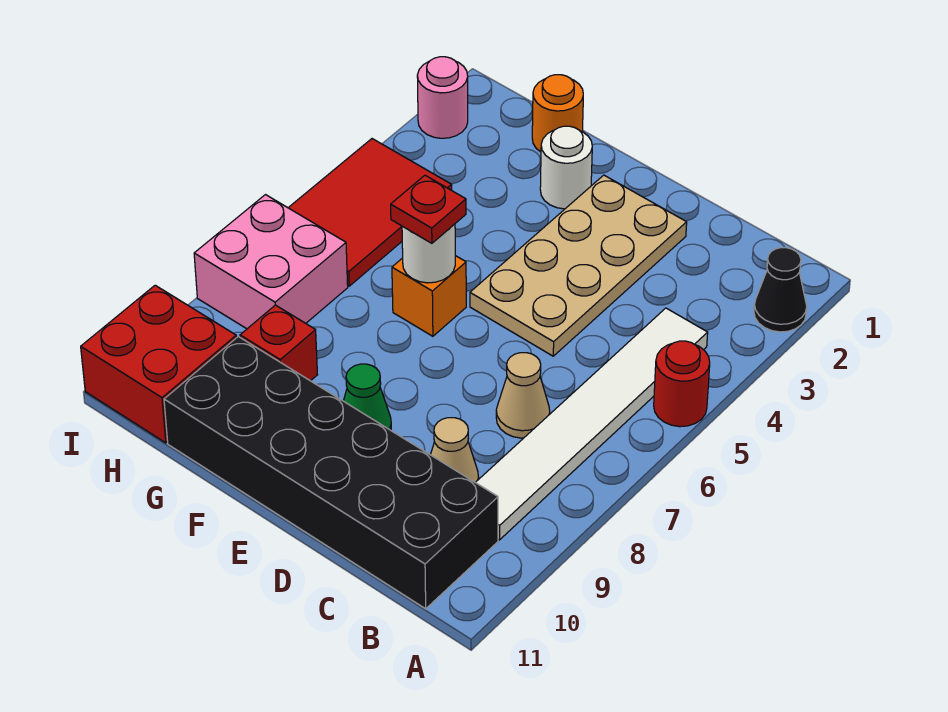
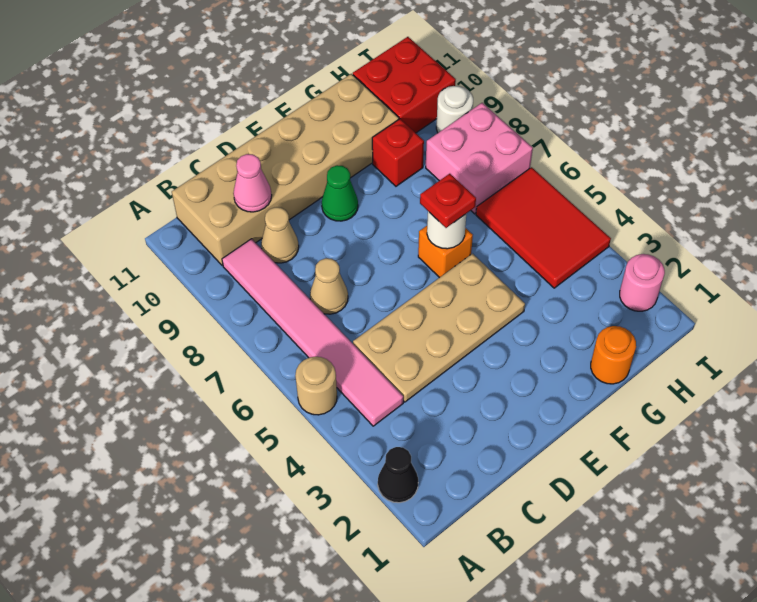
red round brick A5 level 1 -> tan round brick A5 level 1
white tile B4:B9 level 1 -> pink tile B4:B9 level 1
black brick B10:G11 level 1 -> tan brick B10:G11 level 1
none -> pink cone C10 level 2
tan plate D2:E5 level 1 -> tan plate C4:F5 level 1
white round brick F2 level 1 -> white round brick I9 level 1

